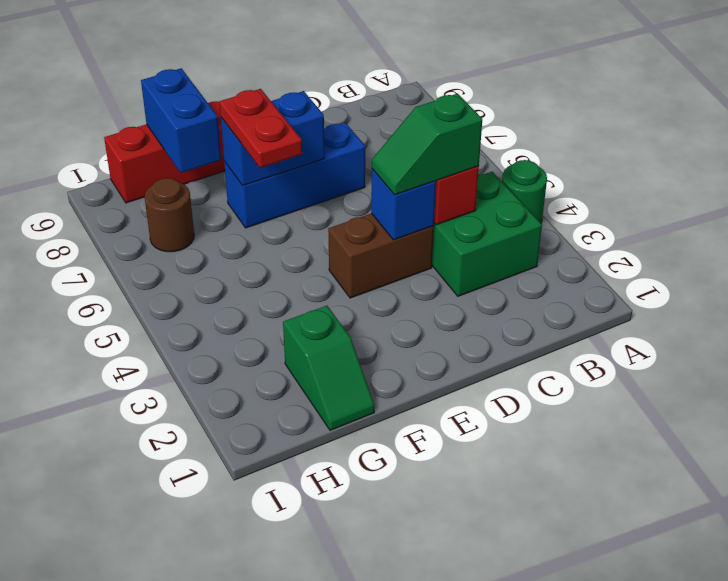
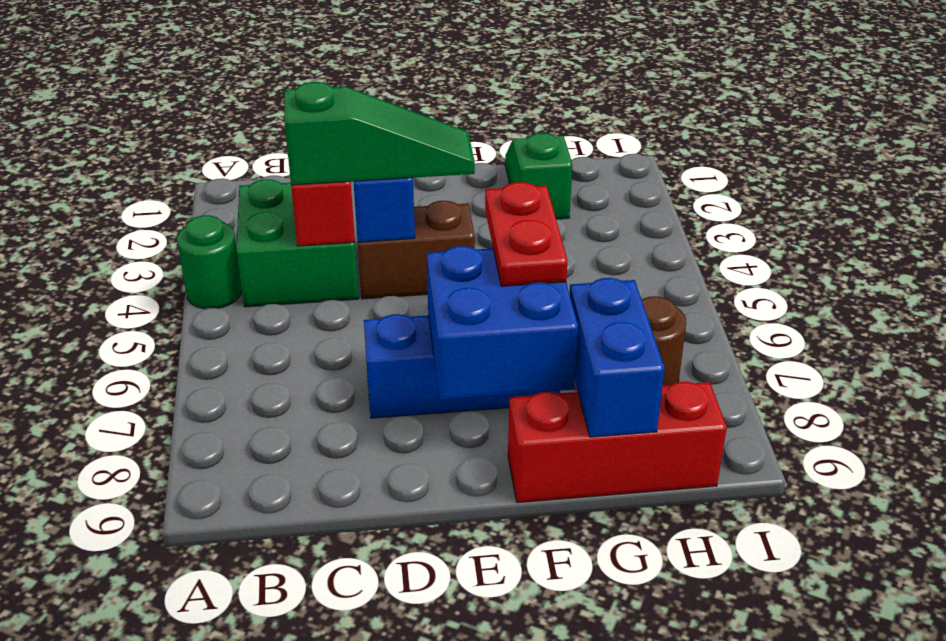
green slope C4:D4 level 3 top C -> green slope C4:E4 level 3 top C
blue brick E7:F7 level 2 -> blue brick E7:F8 level 2

